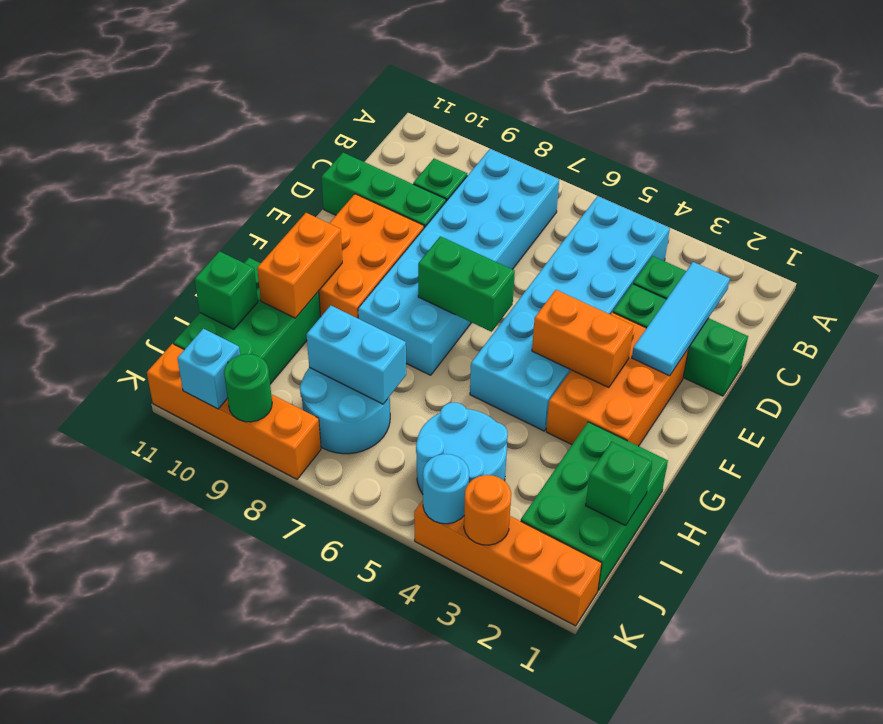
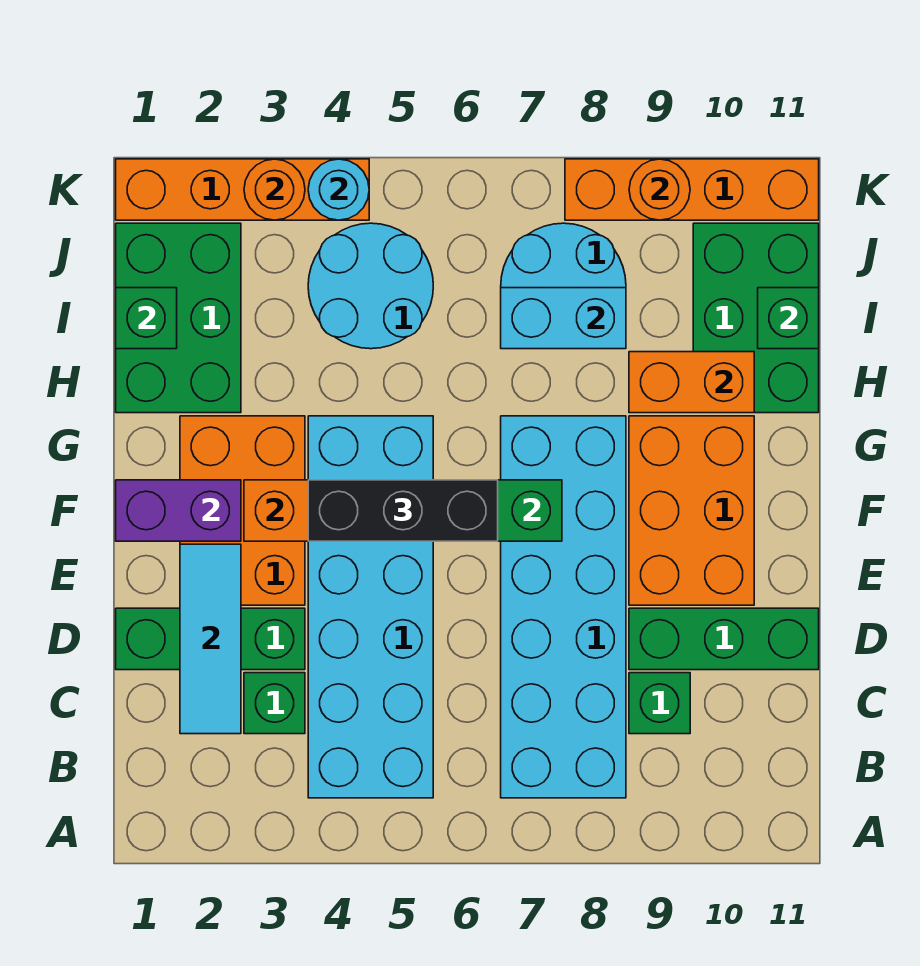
none -> purple brick F1:F2 level 2
none -> black brick F4:F6 level 3
orange brick G10:H10 level 2 -> orange brick H9:H10 level 2
green round brick K9 level 2 -> orange round brick K9 level 2
cyan brick K10 level 2 -> none

